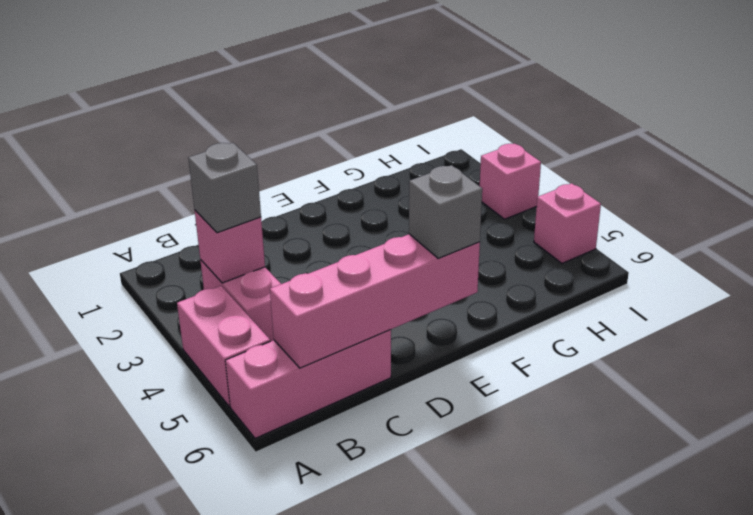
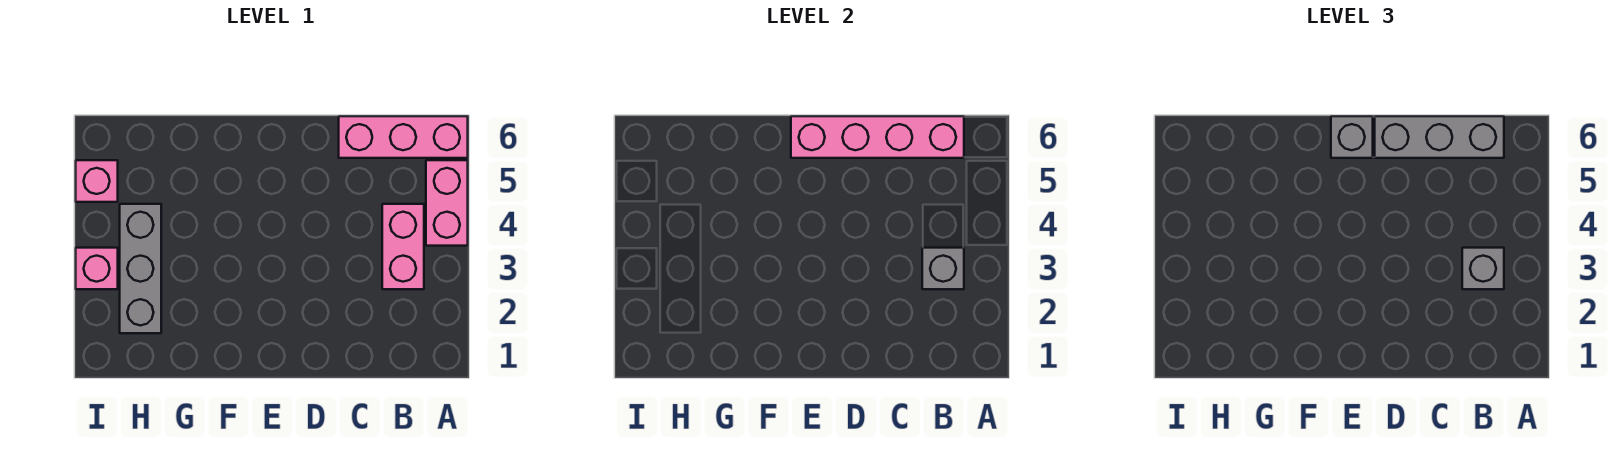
pink brick B3 level 2 -> grey brick B3 level 2
none -> grey brick B6:D6 level 3
none -> grey brick H2:H4 level 1

